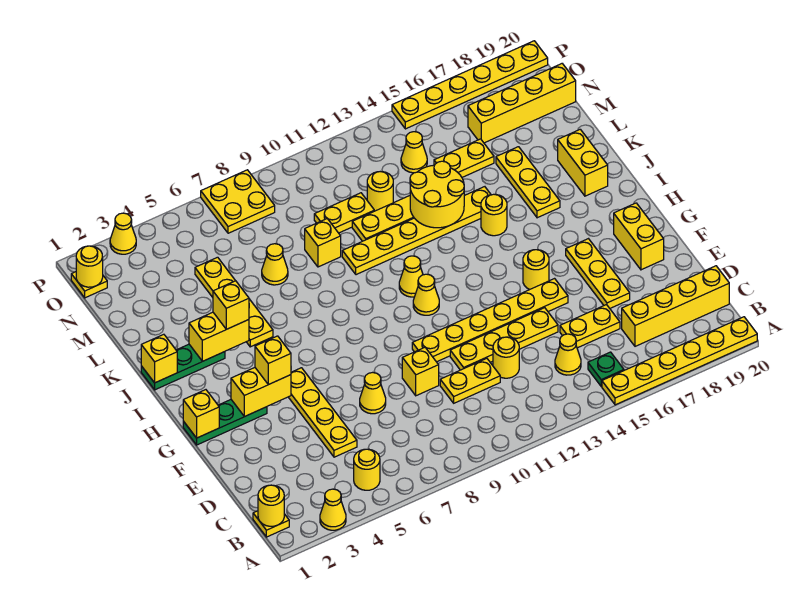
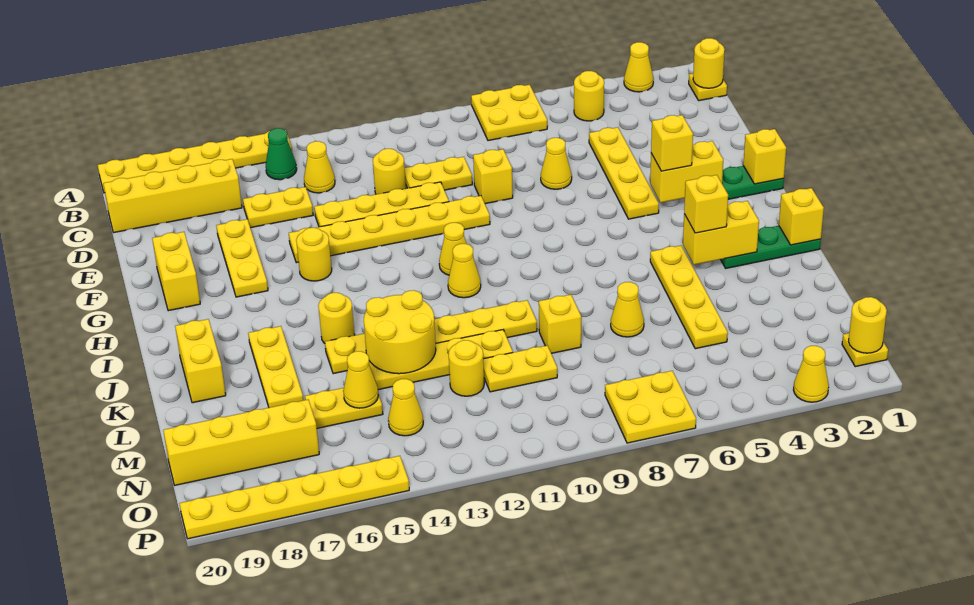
none -> yellow plate A7:B8 level 1
green plate B15 level 1 -> green cone B15 level 1
none -> yellow cone M15 level 2

